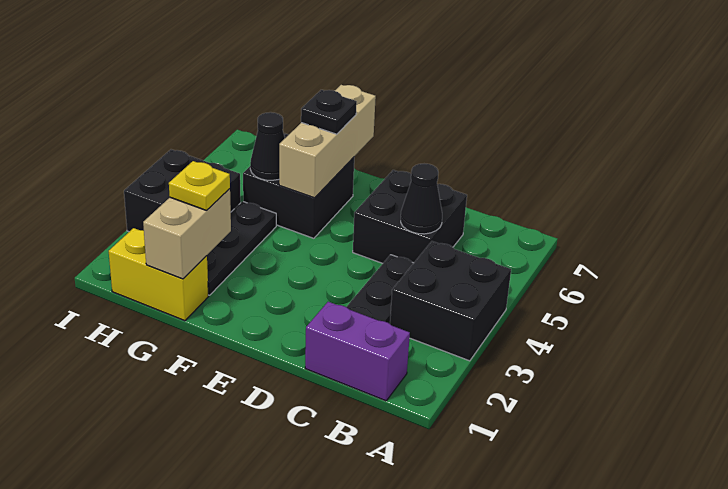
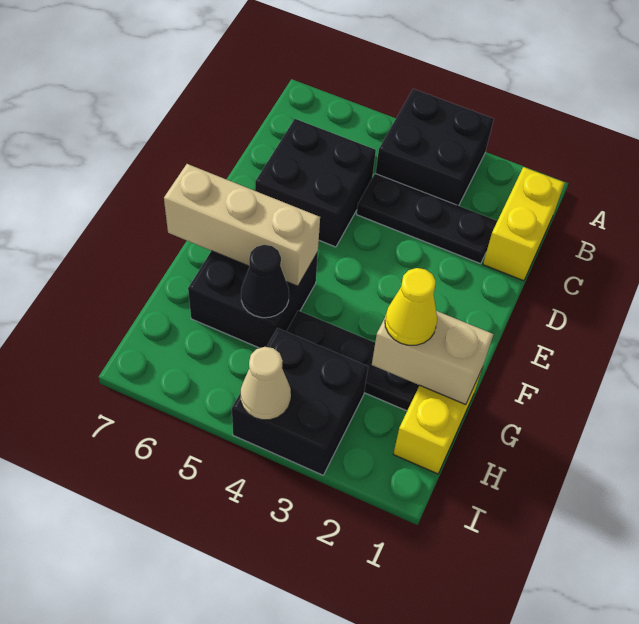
purple brick B1:C1 level 1 -> yellow brick B1:C1 level 1
black cone C5 level 2 -> none
black plate F6 level 3 -> none
yellow plate G2 level 3 -> yellow cone G2 level 3
none -> tan cone I4 level 2

